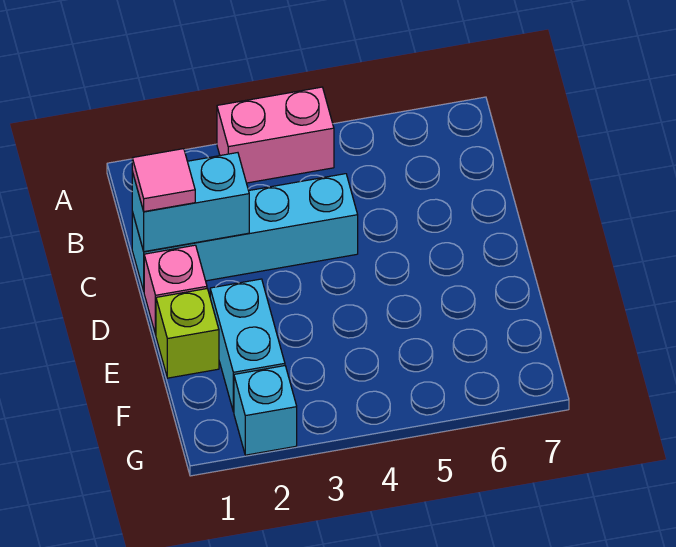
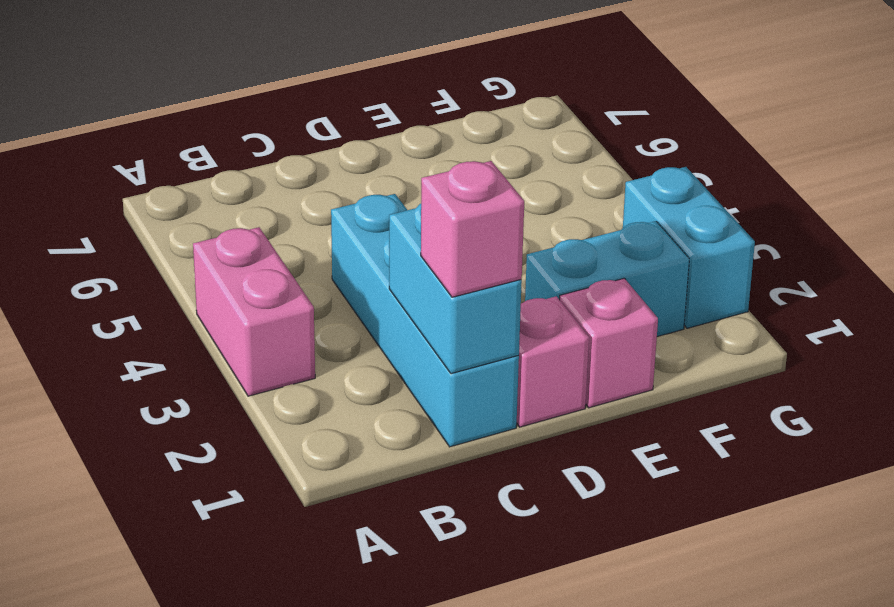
pink tile C1 level 3 -> pink brick C1 level 3
lime brick E1 level 1 -> pink brick E1 level 1
cyan brick G2 level 1 -> cyan brick G2:G3 level 1

